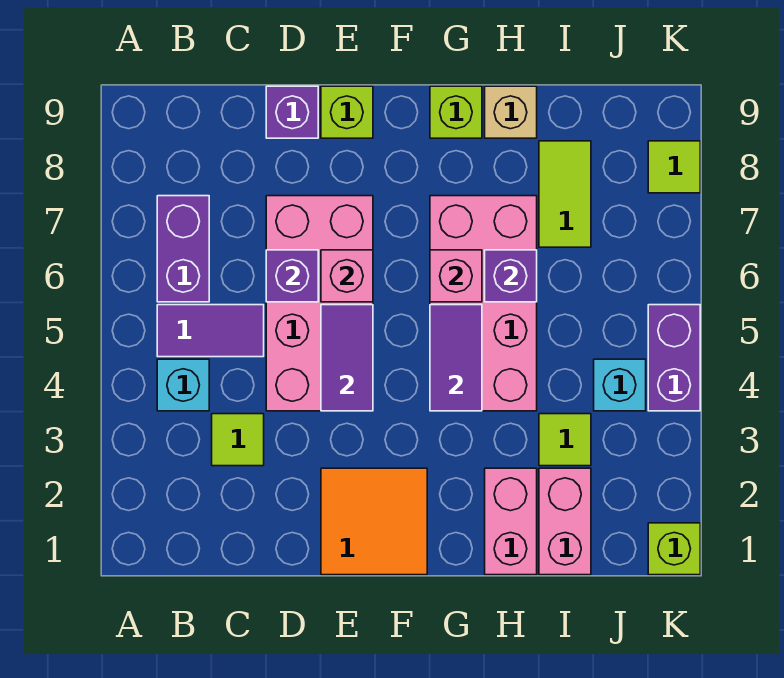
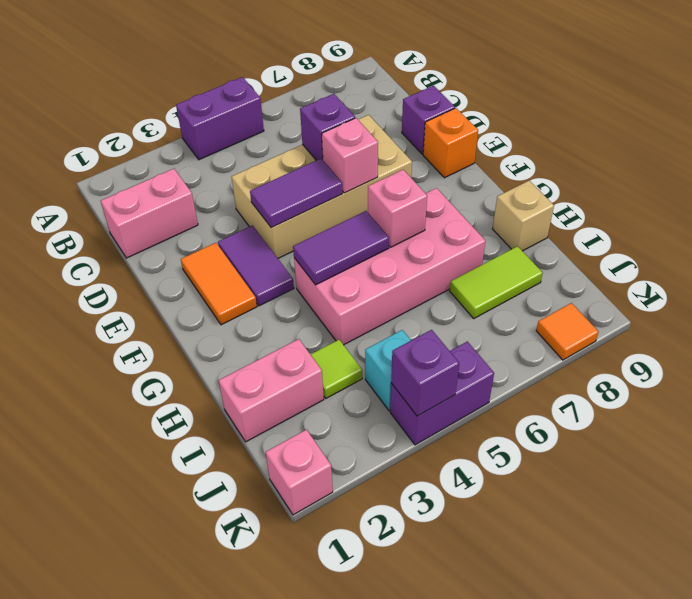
cyan brick B4 level 1 -> none
purple tile B5:C5 level 1 -> purple tile E3:F3 level 1
purple brick B6:B7 level 1 -> purple brick A4:A5 level 1
lime tile C3 level 1 -> none
pink brick D4:E7 level 1 -> tan brick D4:E7 level 1
orange tile E1:F2 level 1 -> orange tile E2:F2 level 1
lime brick E9 level 1 -> orange brick E9 level 1
lime brick G9 level 1 -> none
pink brick H1:H2 level 1 -> pink brick C1:C2 level 1
purple brick H6 level 2 -> purple brick K4 level 2
lime brick K1 level 1 -> pink brick K1 level 1
lime tile K8 level 1 -> orange tile K8 level 1

